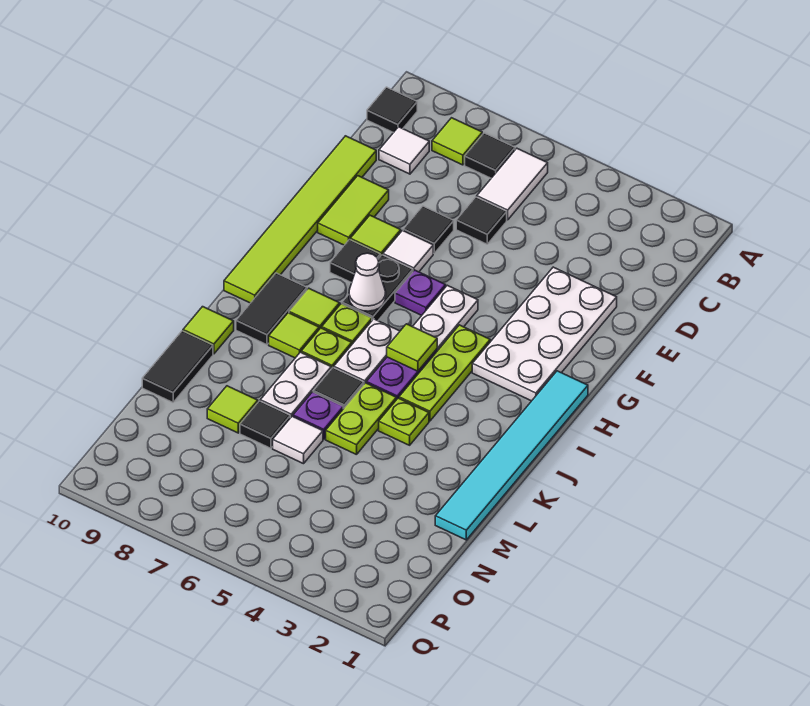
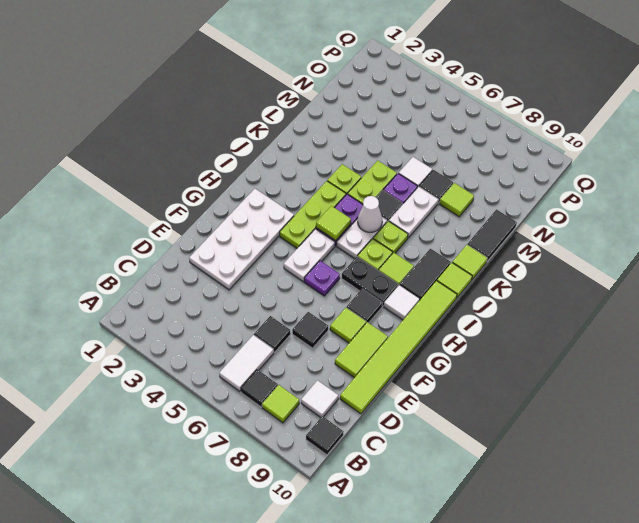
white tile F7 level 1 -> white tile H9 level 1
black plate G7:H7 level 1 -> black plate H7:H8 level 1
cyan tile H1:M1 level 1 -> none
white cone H7 level 2 -> white cone J6 level 2
lime tile J8 level 1 -> lime tile J10 level 1

